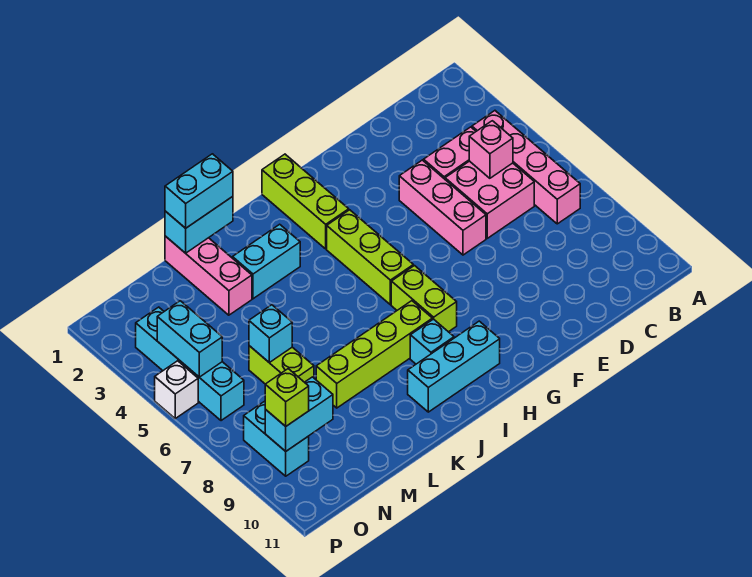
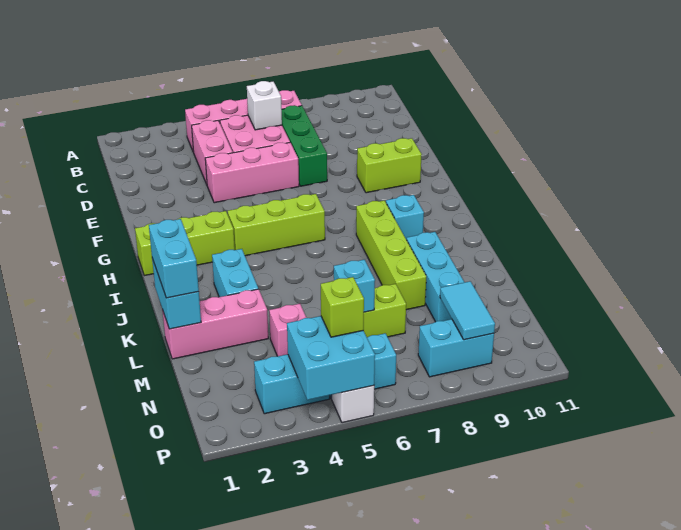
pink brick C5 level 2 -> pink brick M4 level 1
none -> white brick C6 level 2
none -> green brick C7:E7 level 1
lime brick H7:H8 level 1 -> lime brick F9:F10 level 1
cyan brick H10:J10 level 1 -> cyan brick K9:M9 level 1
cyan brick N9:O9 level 2 -> cyan tile N9:O9 level 2
cyan brick O4:O5 level 2 -> cyan brick O4:P5 level 2
lime brick O9 level 3 -> lime brick O5 level 3

